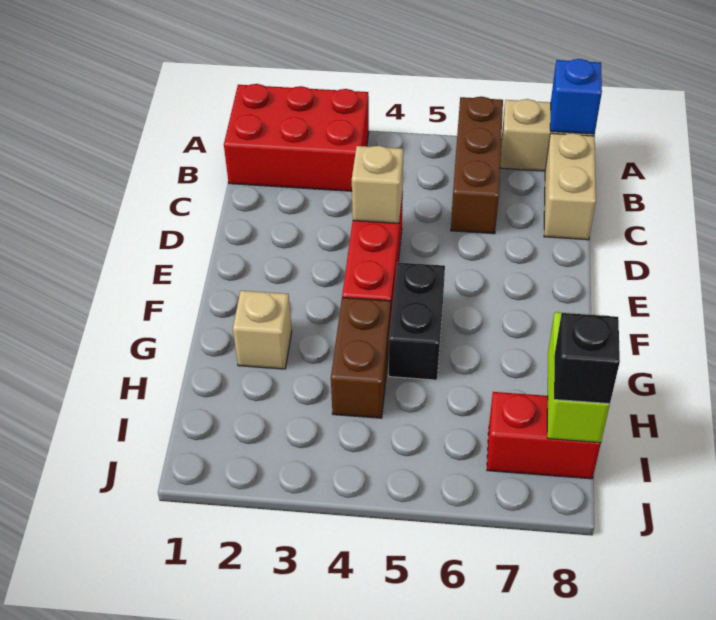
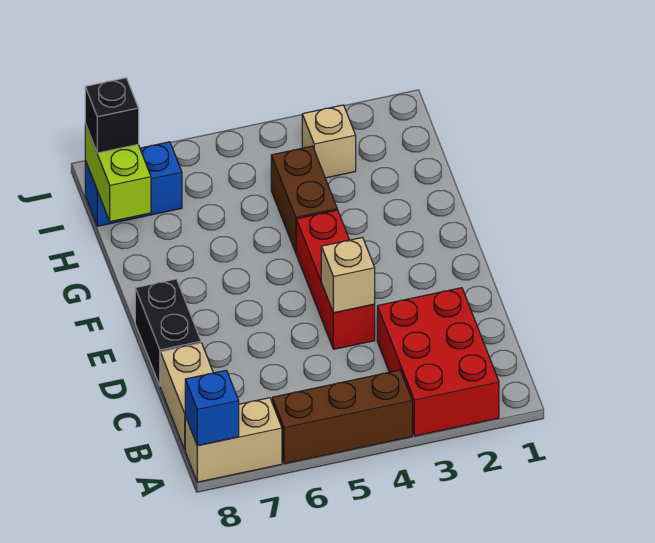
red brick A1:B3 level 1 -> red brick A2:C3 level 1
brown brick A6:C6 level 1 -> brown brick A4:A6 level 1
black brick F5:G5 level 1 -> black brick D8:E8 level 1
tan brick G2 level 1 -> tan brick I3 level 1
red brick I7:I8 level 1 -> blue brick I7:I8 level 1

